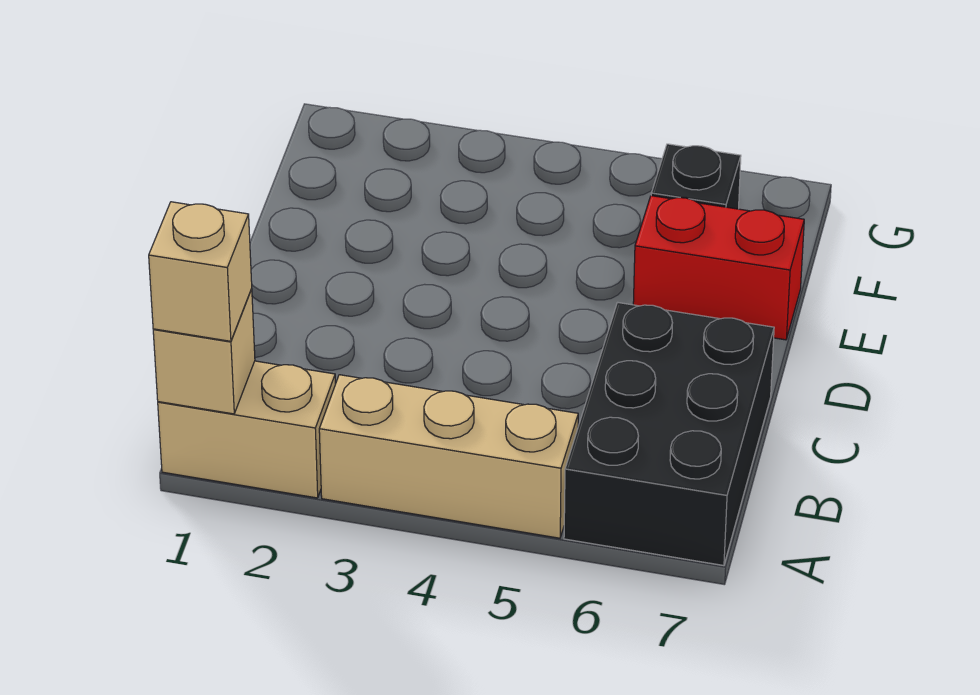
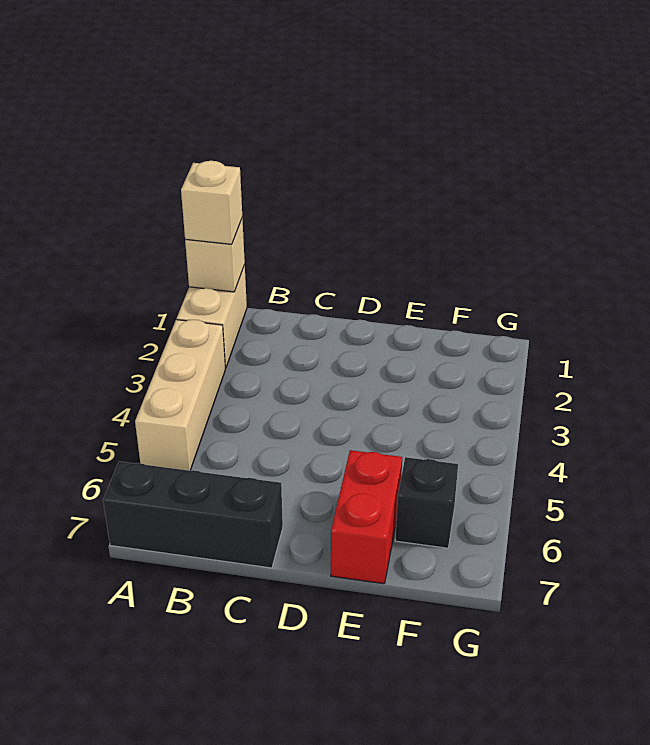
black brick A6:C7 level 1 -> black brick A7:C7 level 1

